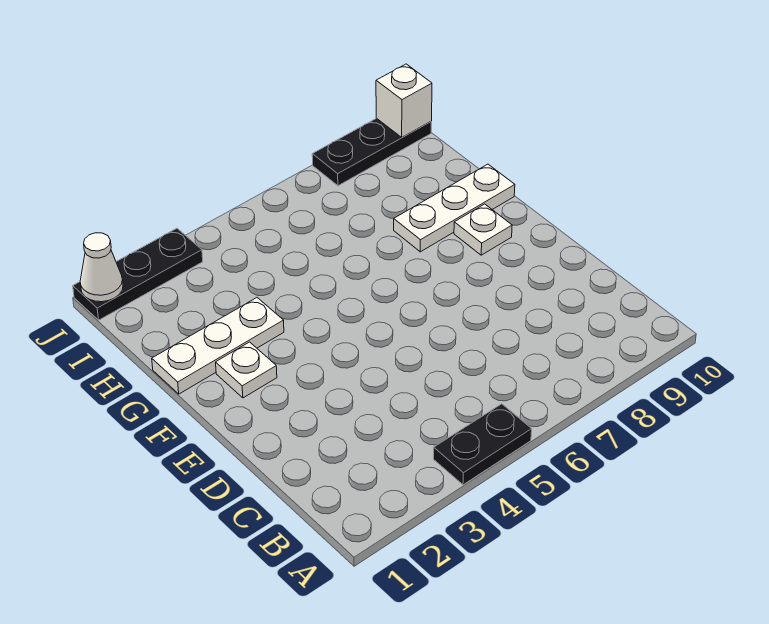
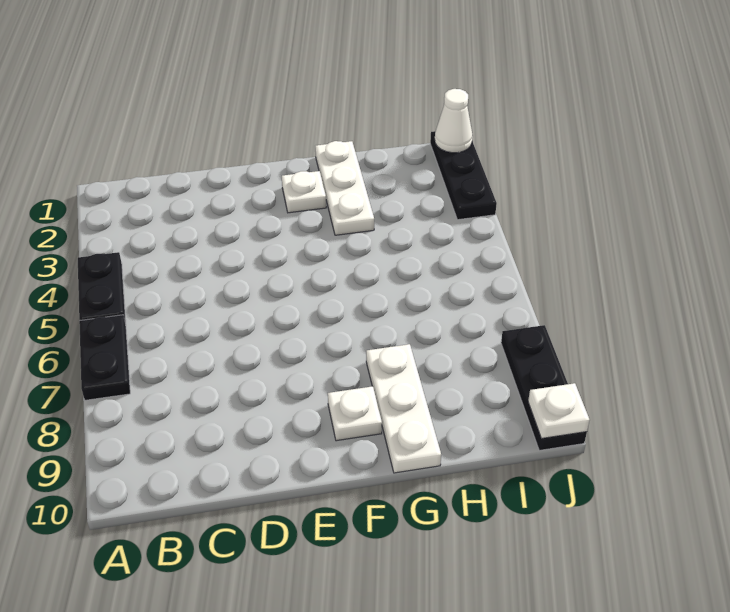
none -> black plate A6:A7 level 1
white brick J10 level 2 -> white plate J10 level 2

